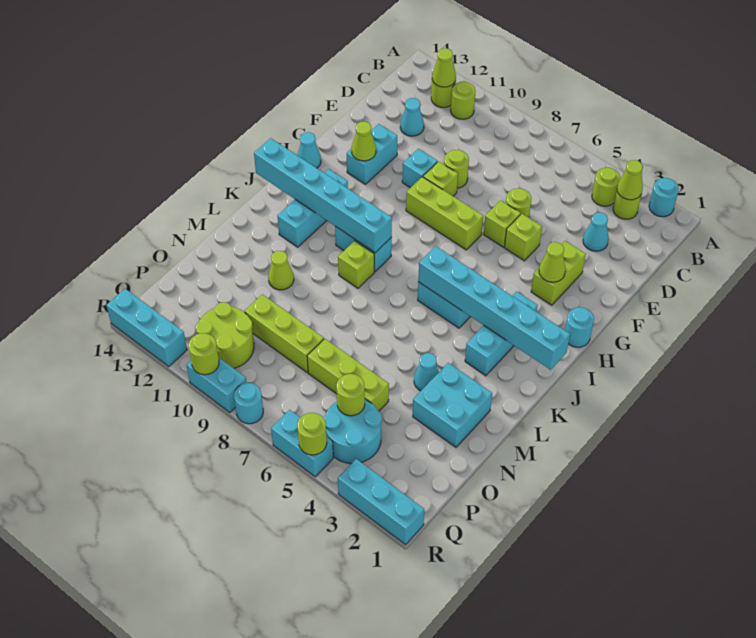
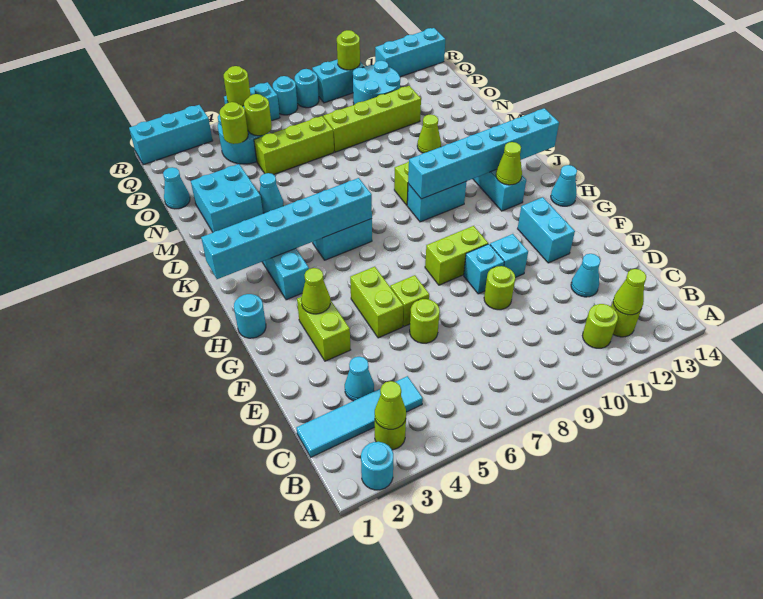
lime round brick B4 level 1 -> lime round brick P4 level 2
none -> cyan tile C1:C4 level 1
lime brick F5 level 1 -> lime brick F5:G5 level 1
lime brick F9 level 1 -> cyan brick F9 level 1
lime brick G7:G9 level 1 -> lime brick G8:G9 level 1
lime cone G12 level 2 -> lime cone I12 level 2
none -> cyan cone O1 level 1
lime brick O8:O10 level 1 -> lime brick O8:O11 level 1
lime round brick P10:Q11 level 1 -> cyan round brick P10:Q11 level 1
none -> cyan round brick R7 level 1

